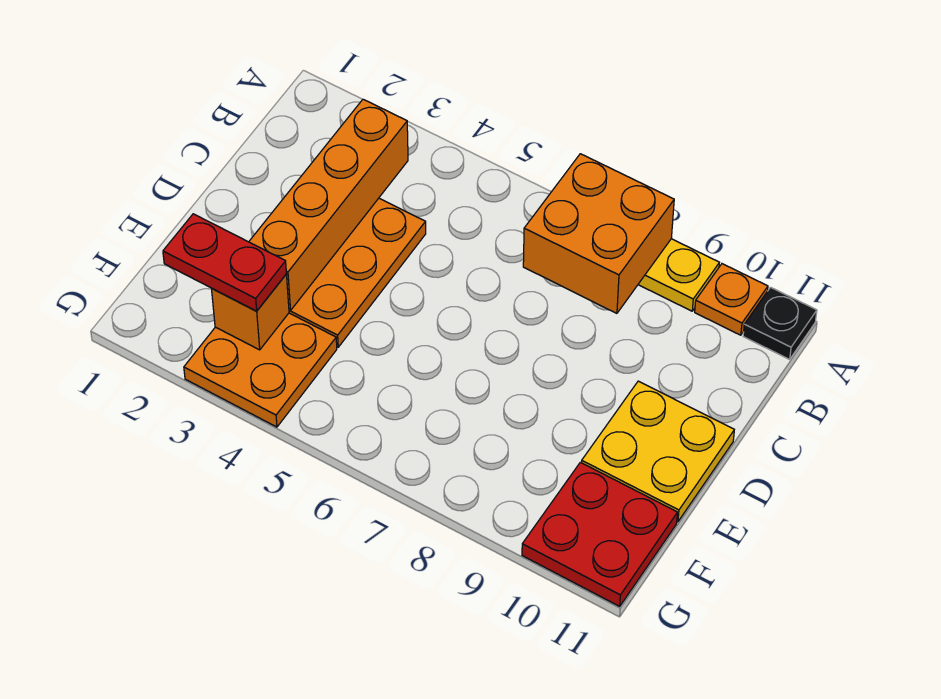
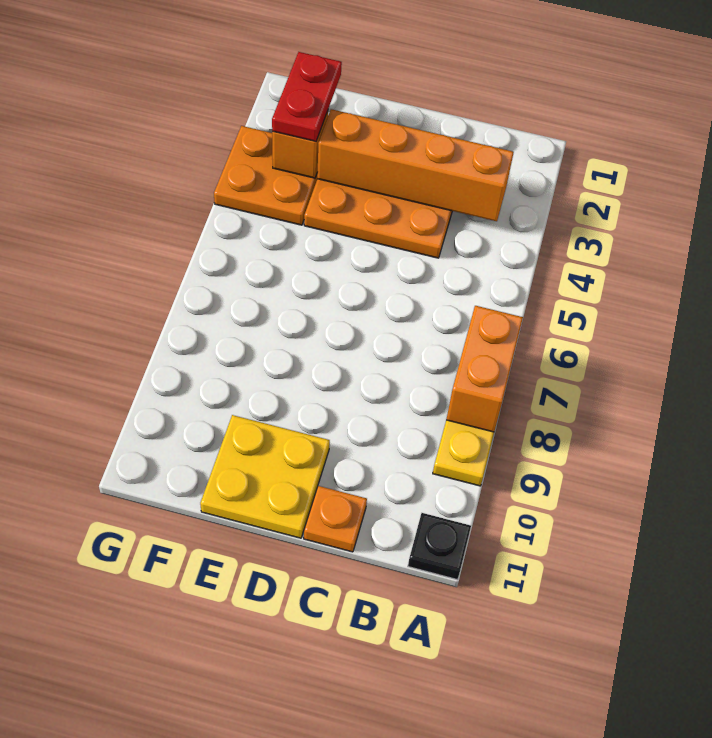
orange brick A7:B8 level 2 -> orange brick A7:A8 level 2
orange plate A10 level 1 -> orange plate C11 level 1
red plate F10:G11 level 1 -> none

